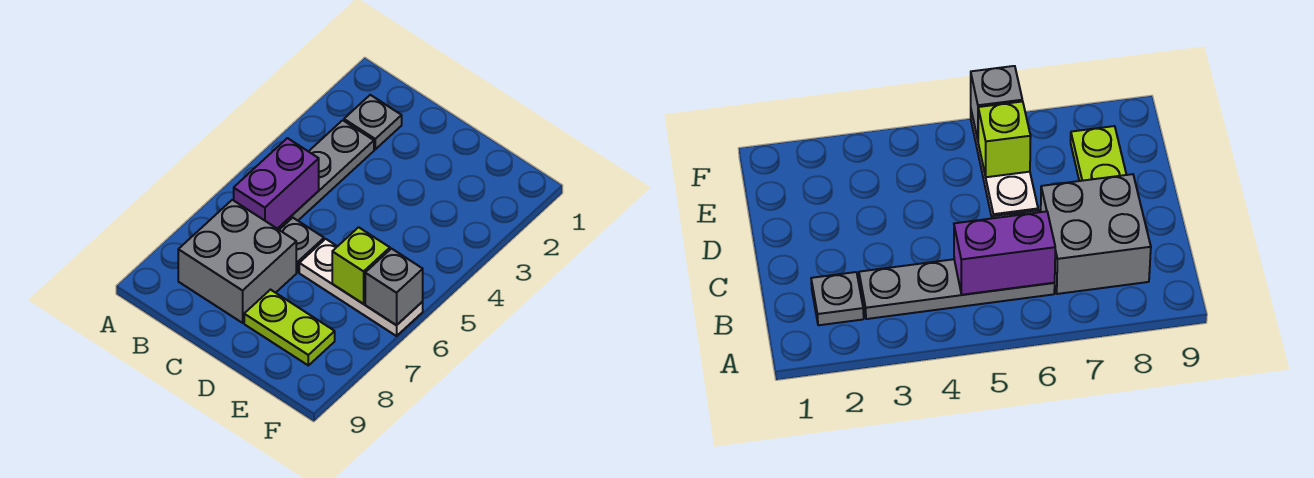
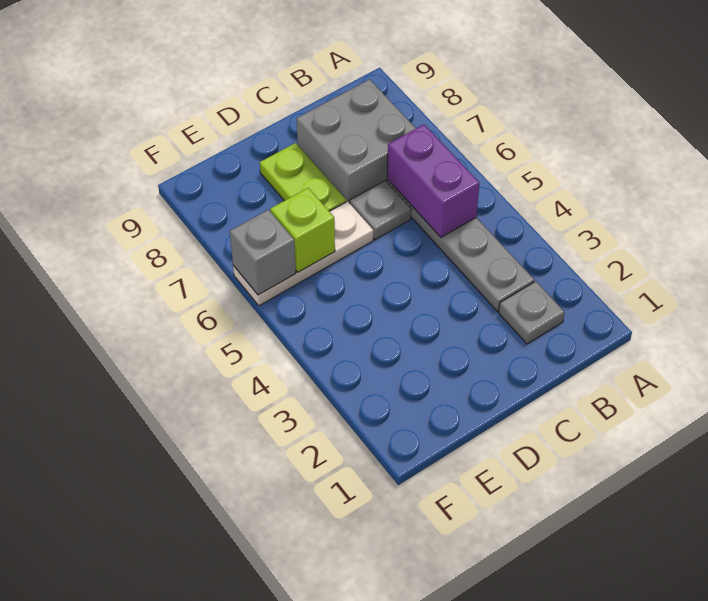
lime plate D8:E8 level 1 -> lime plate D7:D8 level 1

